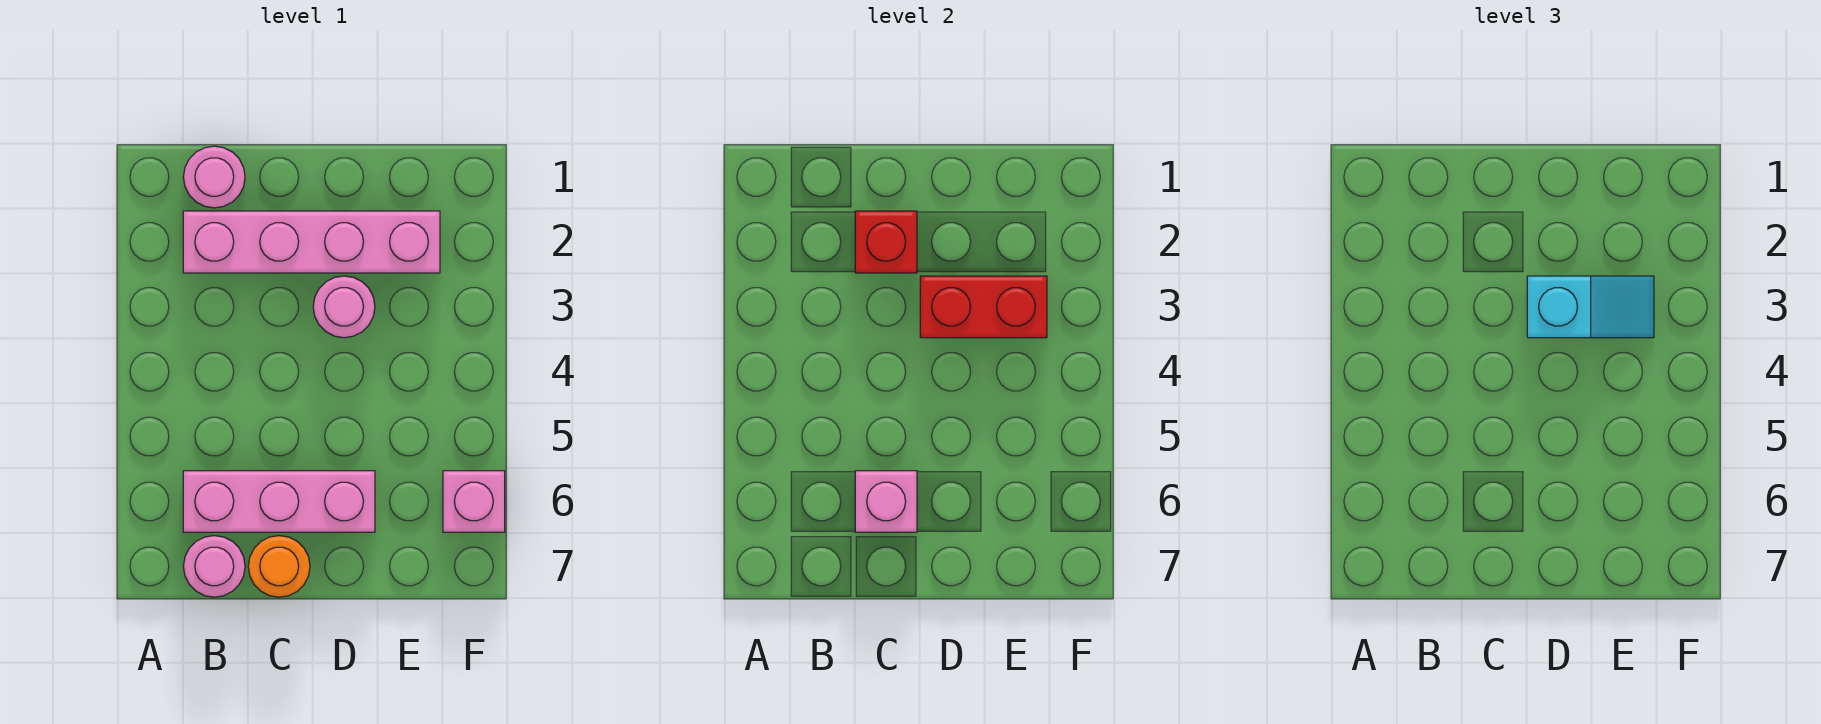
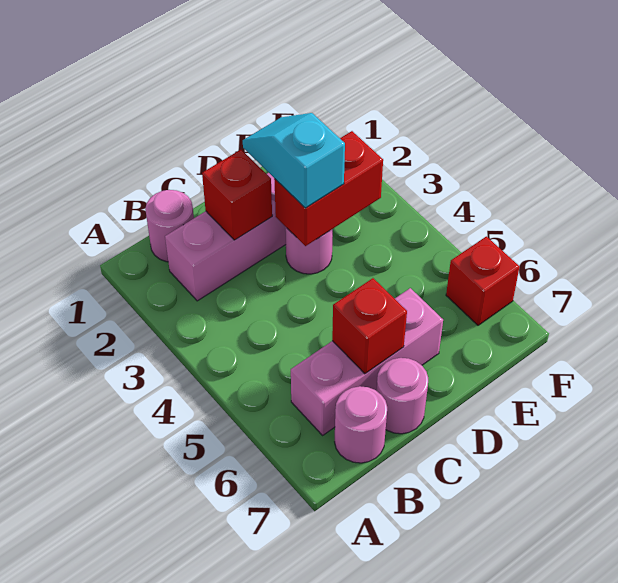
pink brick C6 level 2 -> red brick C6 level 2
orange round brick C7 level 1 -> pink round brick C7 level 1
cyan slope D3:E3 level 3 top D -> cyan slope D2:D3 level 3 top 3
pink brick F6 level 1 -> red brick F6 level 1

